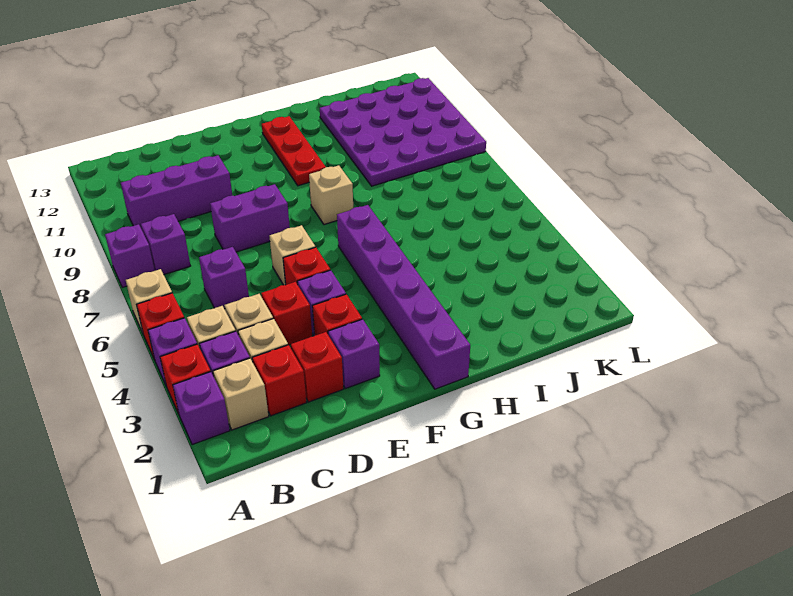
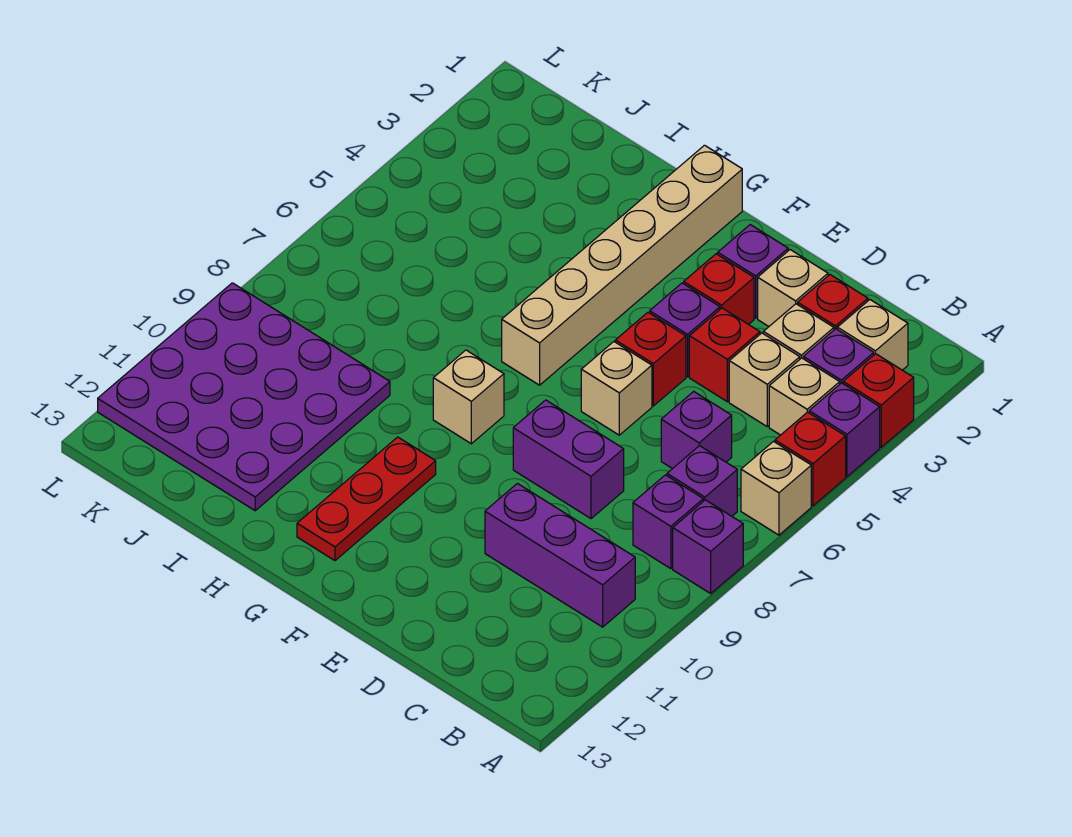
purple brick A2 level 1 -> purple brick B7 level 1
red brick D2 level 1 -> tan brick D2 level 1
purple brick G1:G6 level 1 -> tan brick G1:G6 level 1

